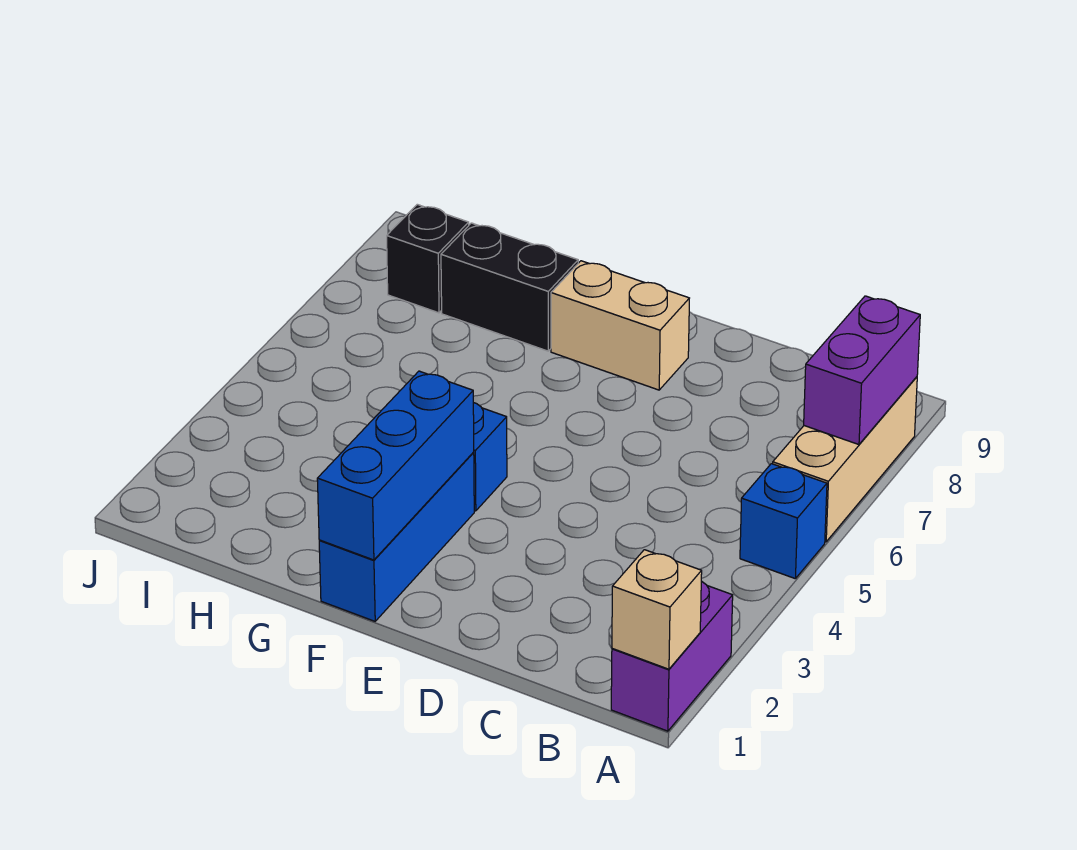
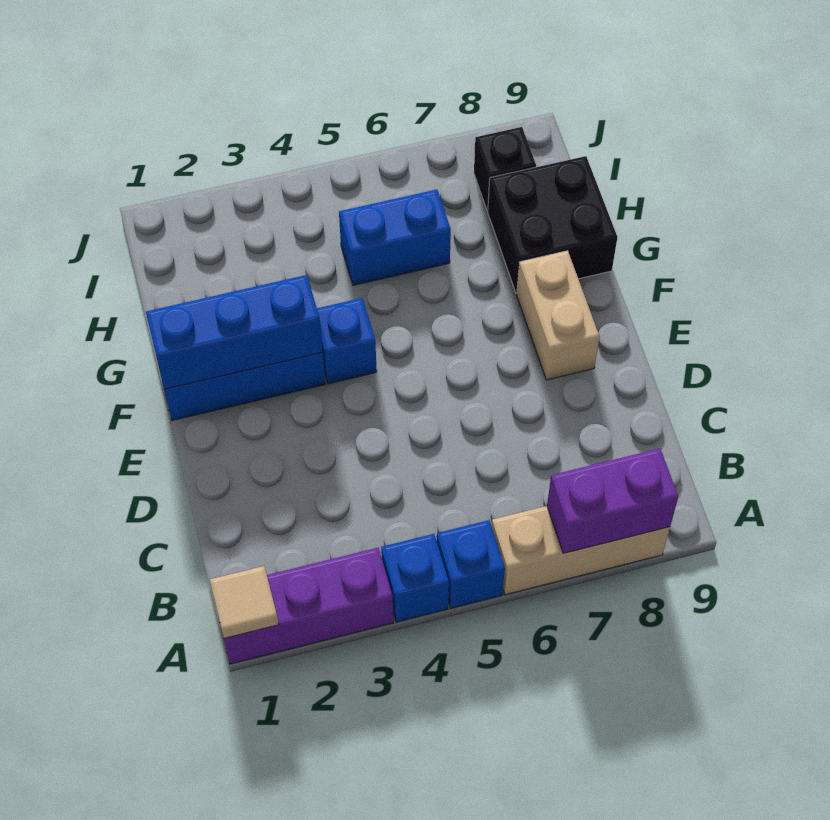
purple brick A1:A2 level 1 -> purple brick A1:A3 level 1
tan brick A1 level 2 -> tan tile A1 level 2
none -> blue brick A4 level 1
black brick G8:H8 level 1 -> black brick G8:H9 level 1
none -> blue brick H5:H6 level 1

